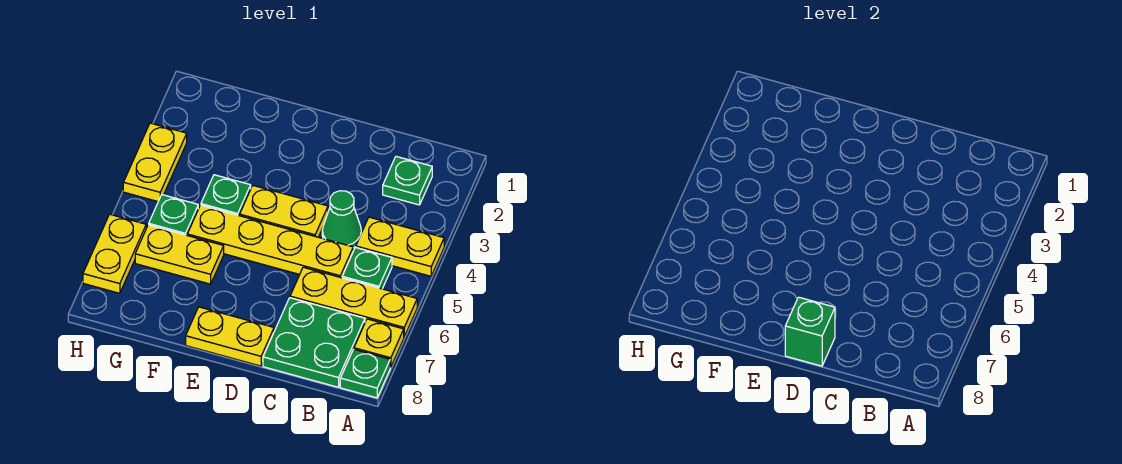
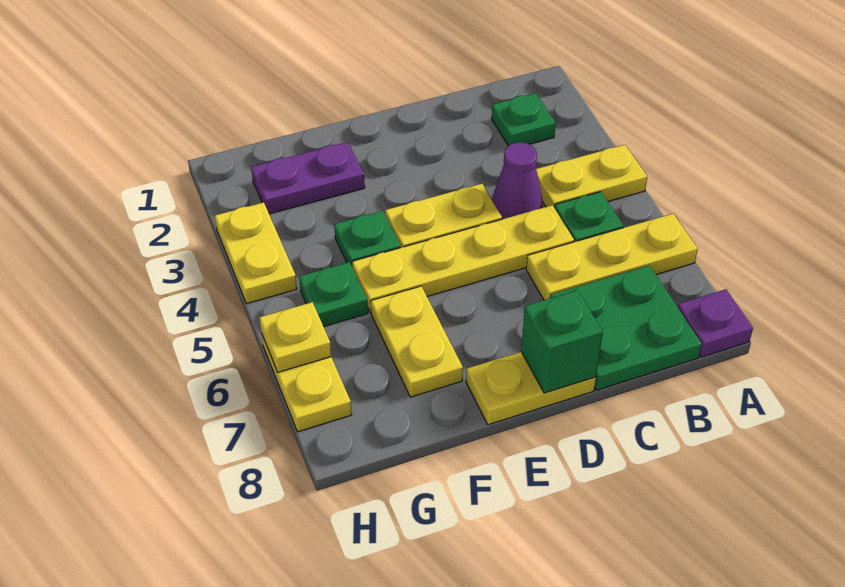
yellow plate A7 level 1 -> yellow plate H6 level 2
green plate A8 level 1 -> purple plate A8 level 1
green cone C4 level 1 -> purple cone C4 level 1
none -> purple plate F2:G2 level 1
yellow plate F6:G6 level 1 -> yellow plate F6:F7 level 1

